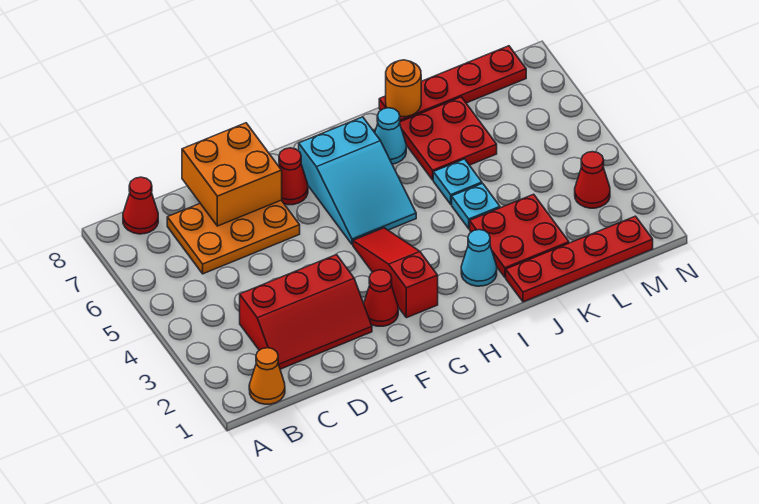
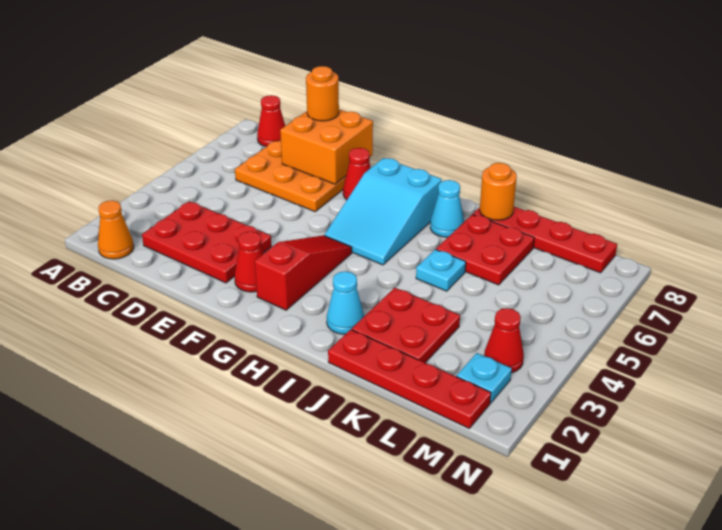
red slope C2:E3 level 1 top 3 -> red plate C2:E3 level 1
none -> orange round brick D8 level 3
cyan plate J4 level 1 -> cyan plate M2 level 1

